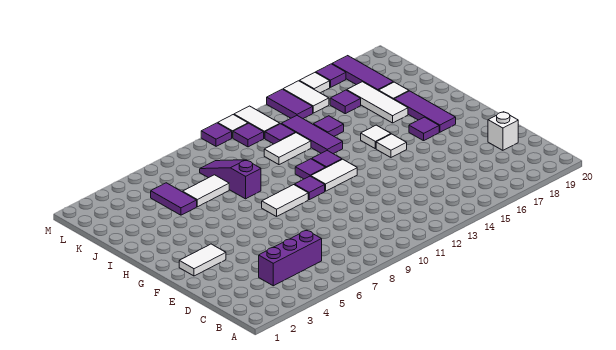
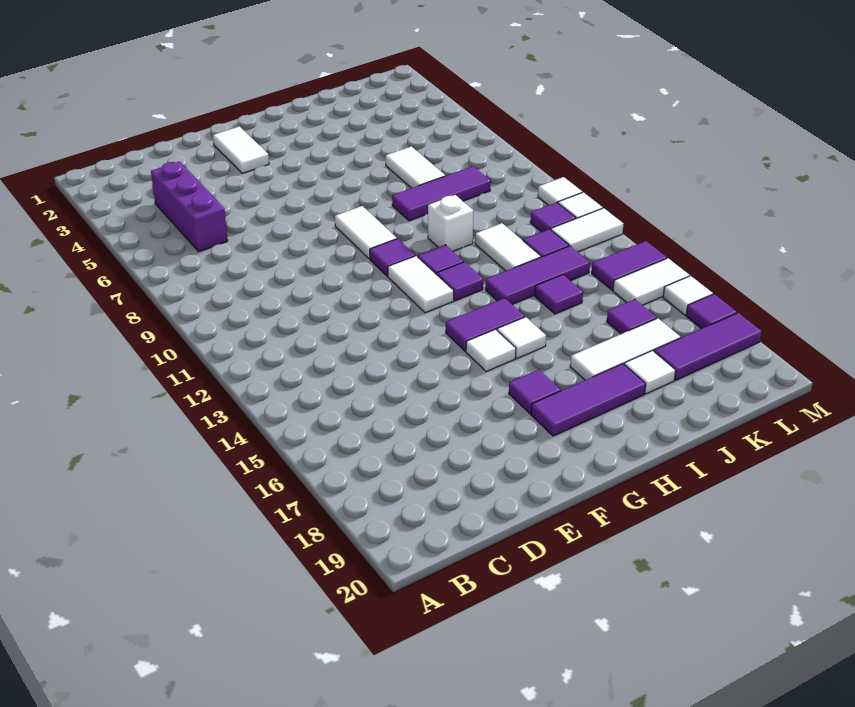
white brick D19 level 1 -> white brick I10 level 1
purple slope I8:K8 level 1 top I -> purple tile I8:K8 level 1
purple tile J5:K5 level 1 -> purple tile G14:H14 level 1
purple tile M10 level 1 -> white tile M10 level 1

